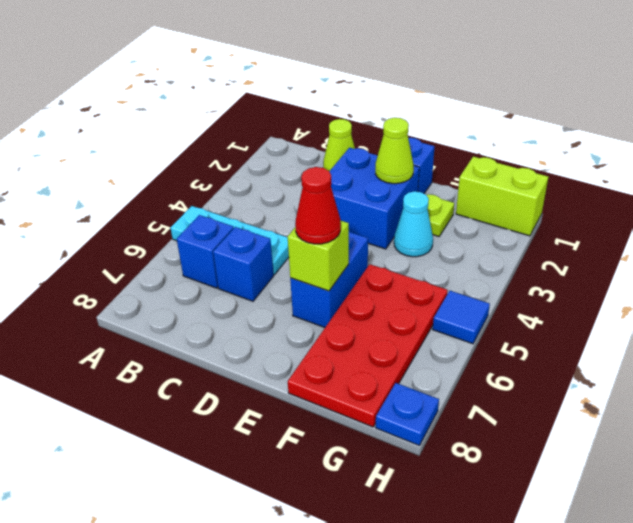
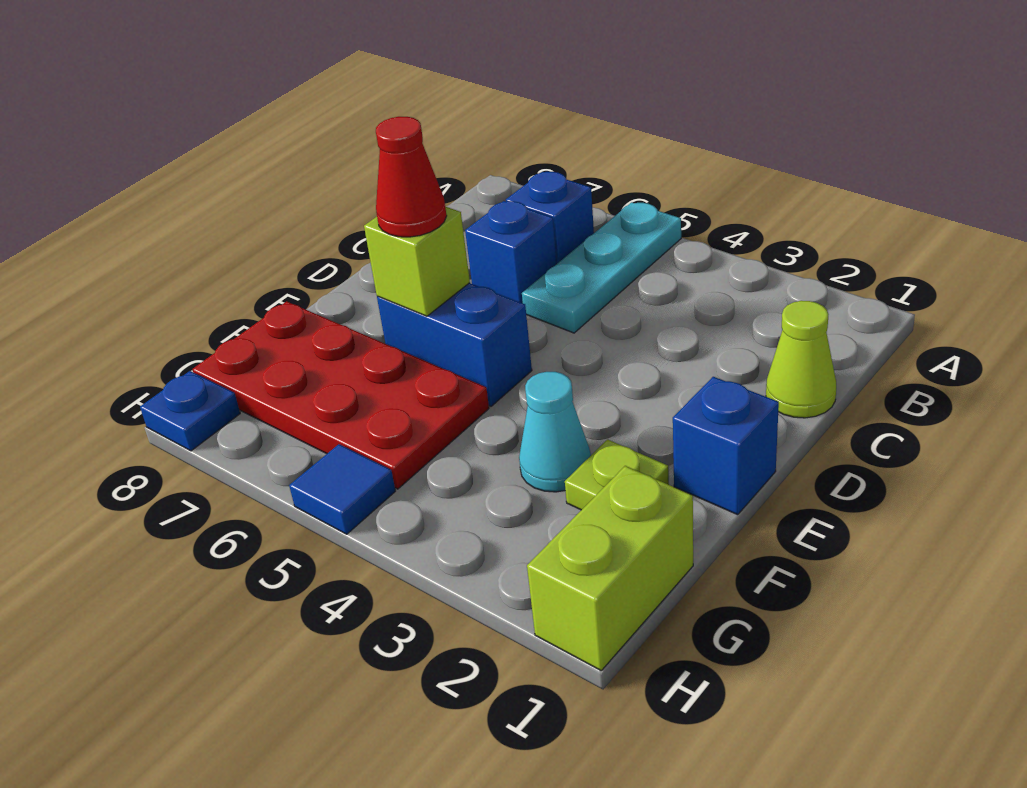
blue brick D2:E3 level 1 -> none
lime cone E2 level 2 -> none

